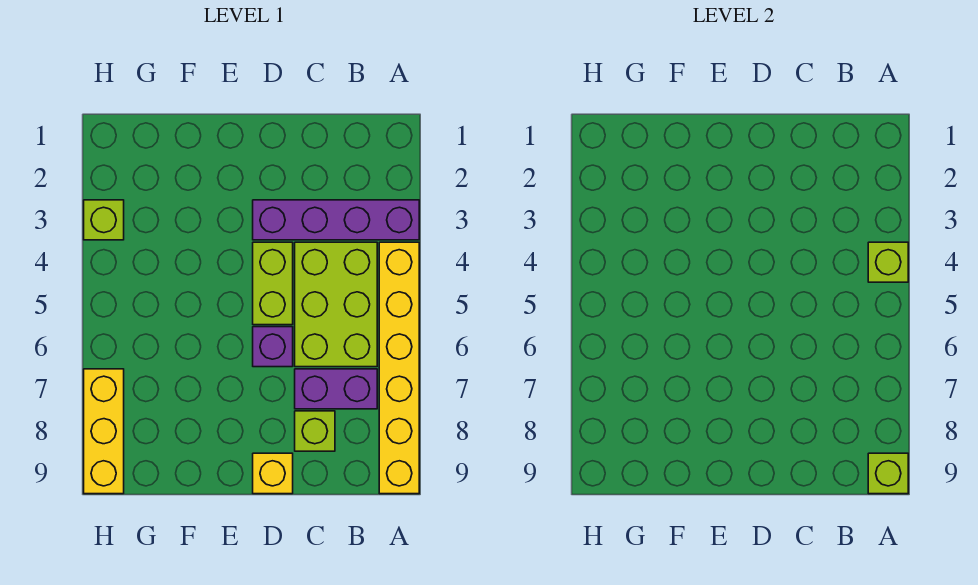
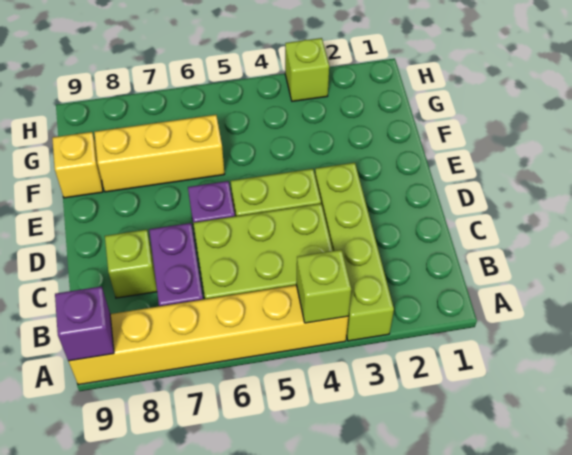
purple brick A3:D3 level 1 -> lime brick A3:D3 level 1
lime brick A9 level 2 -> purple brick A9 level 2
yellow brick D9 level 1 -> yellow brick F9 level 1
yellow brick H7:H9 level 1 -> yellow brick F6:F8 level 1

